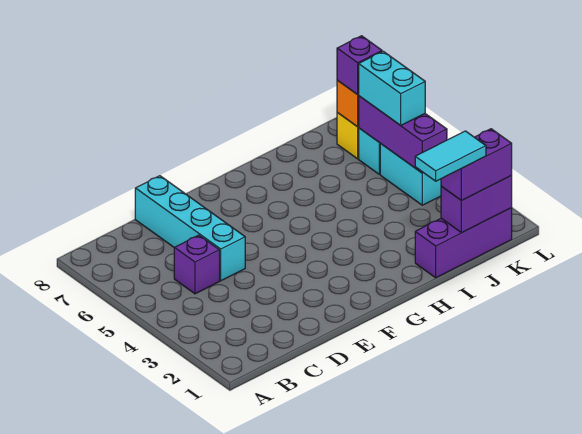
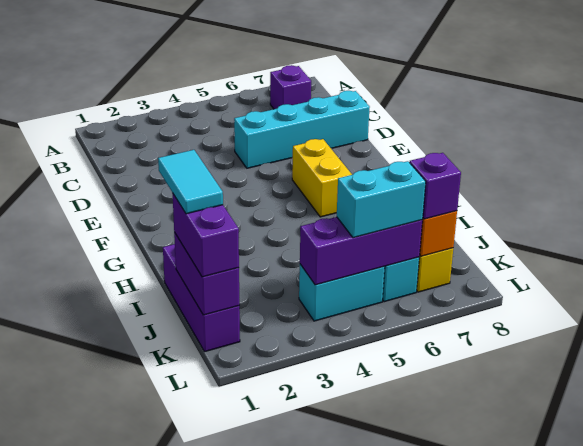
purple brick C5 level 1 -> purple brick B7 level 1
none -> yellow brick F6:G6 level 1

